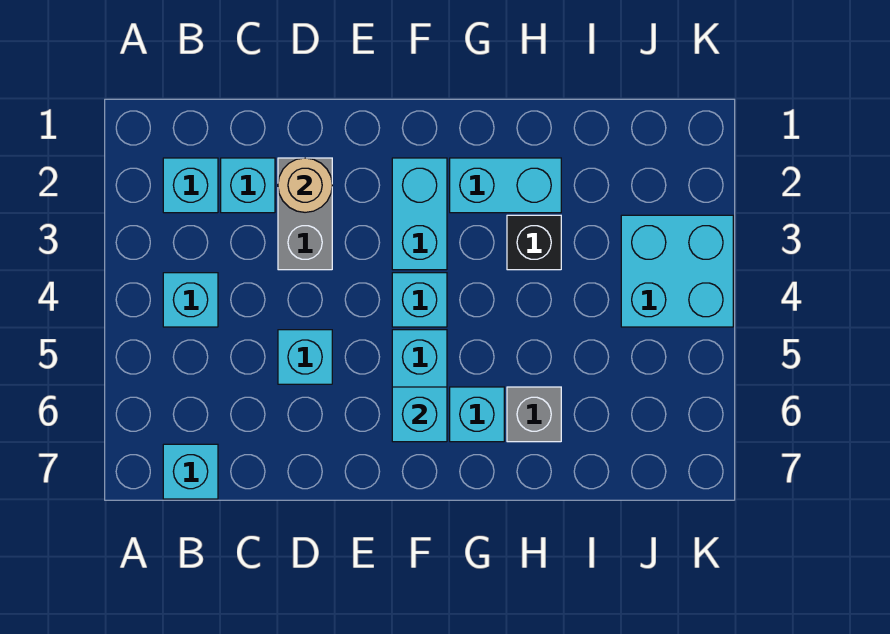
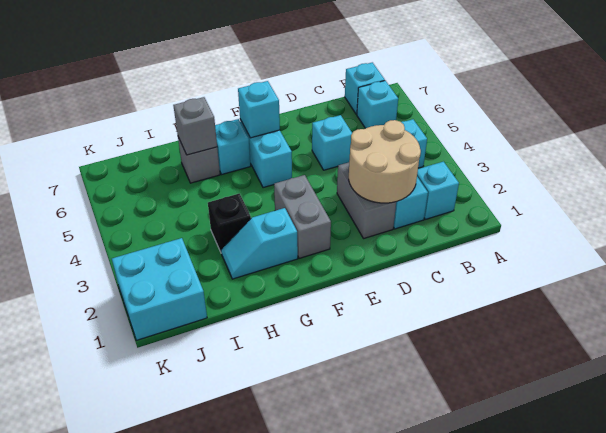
tan round brick D2 level 2 -> tan round brick C2:D3 level 2
cyan brick F2:F3 level 1 -> grey brick F2:F3 level 1
cyan brick F4 level 1 -> cyan brick B6 level 1
cyan brick G2:H2 level 1 -> cyan slope G2:H2 level 1 top G
none -> grey brick H6 level 2
cyan brick J3:K4 level 1 -> cyan brick J1:K2 level 1

